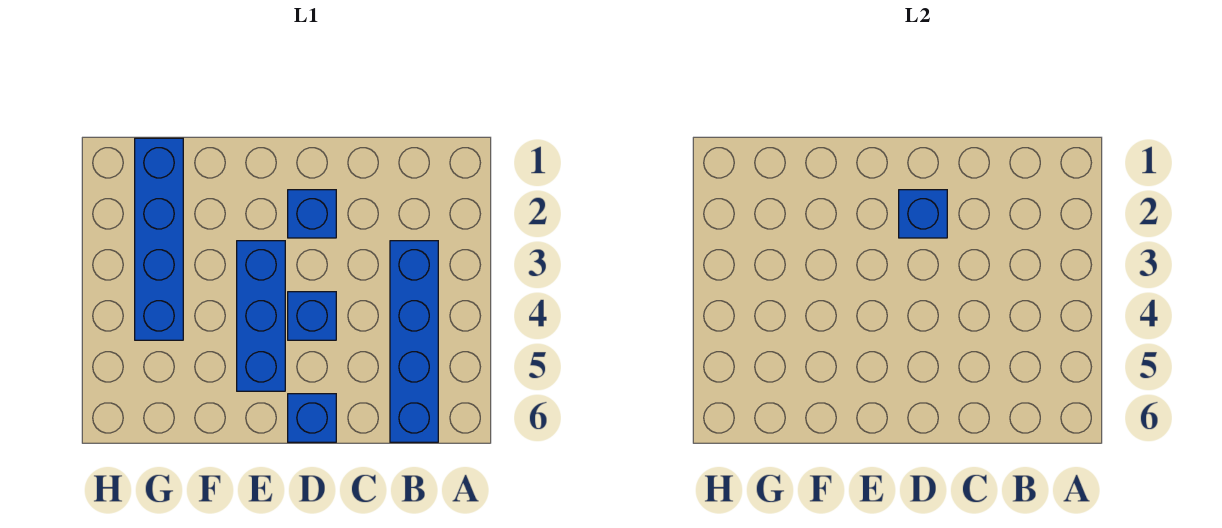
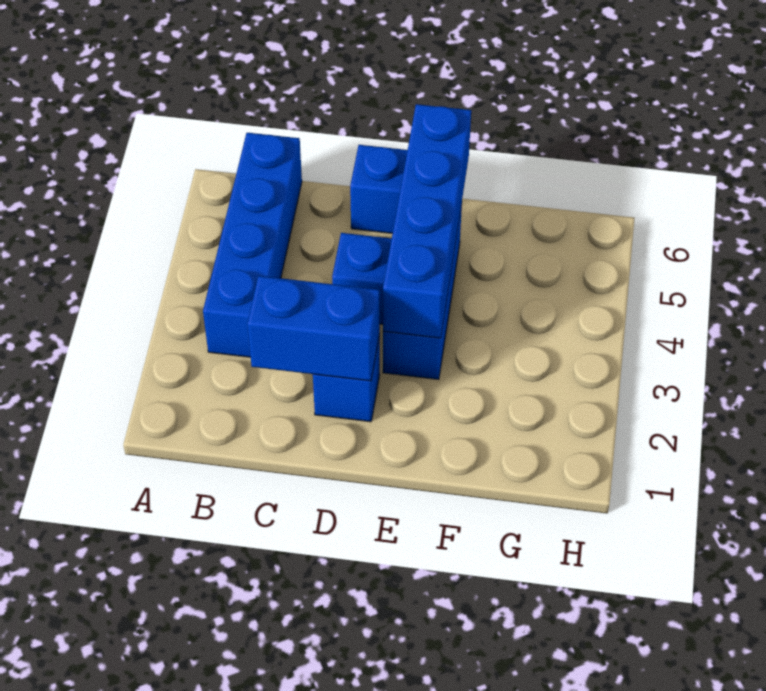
blue brick D2 level 2 -> blue brick C2:D2 level 2
blue brick G1:G4 level 1 -> blue brick E3:E6 level 2

